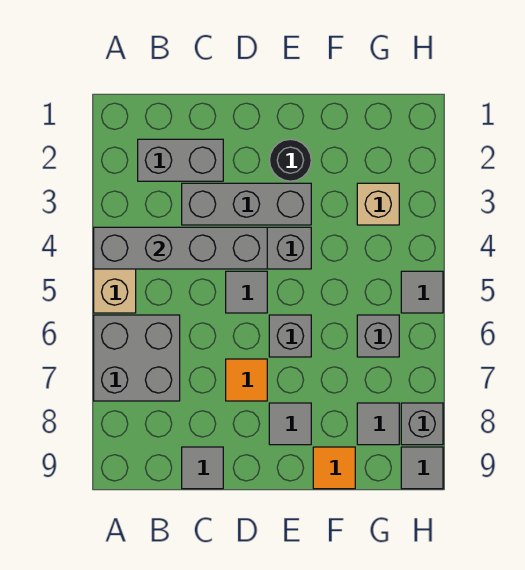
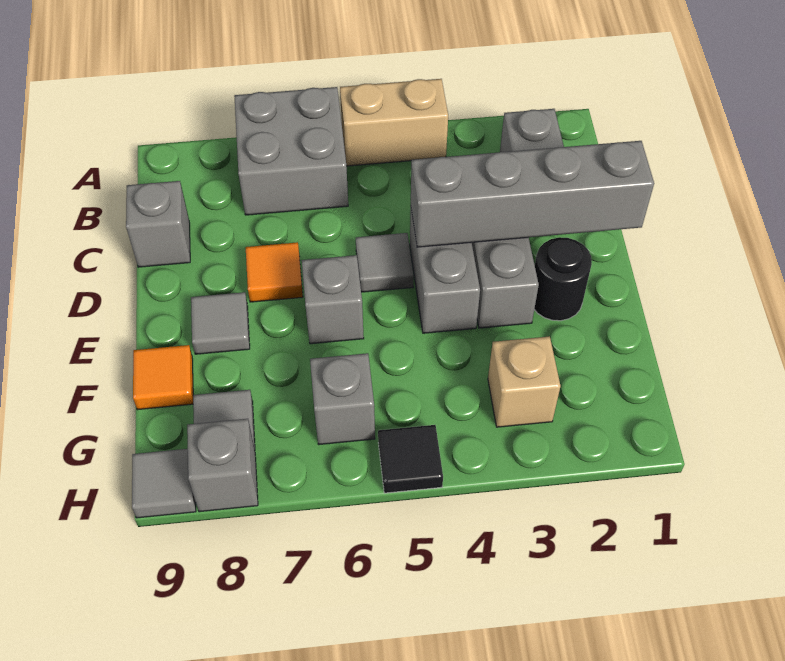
grey brick A4:D4 level 2 -> grey brick D1:D4 level 2
grey tile C9 level 1 -> grey brick C9 level 1
grey tile H5 level 1 -> black tile H5 level 1

